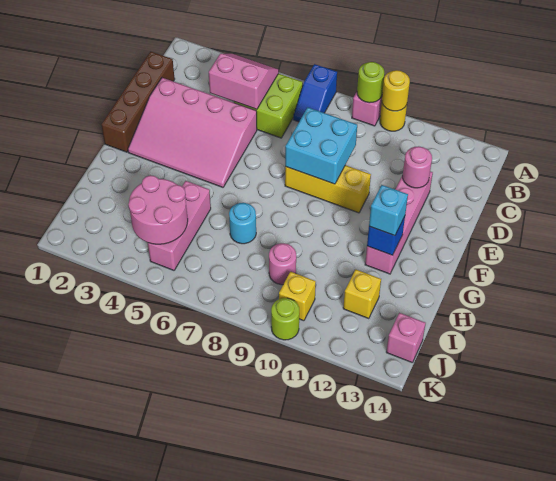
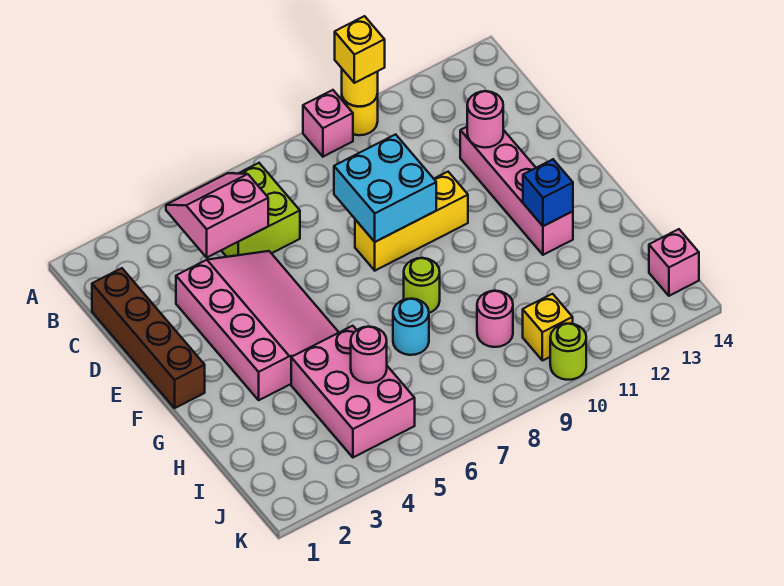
blue slope A7:B7 level 1 top A -> none
lime round brick A9 level 2 -> lime round brick G8 level 1
pink slope D2:F5 level 1 top D -> pink slope D3:G5 level 1 top 3
cyan brick G12 level 3 -> none
pink brick H5:J5 level 1 -> pink brick H4:J5 level 1
pink round brick I4:J5 level 2 -> pink round brick I5 level 2
yellow brick I12 level 1 -> yellow brick A10 level 3

